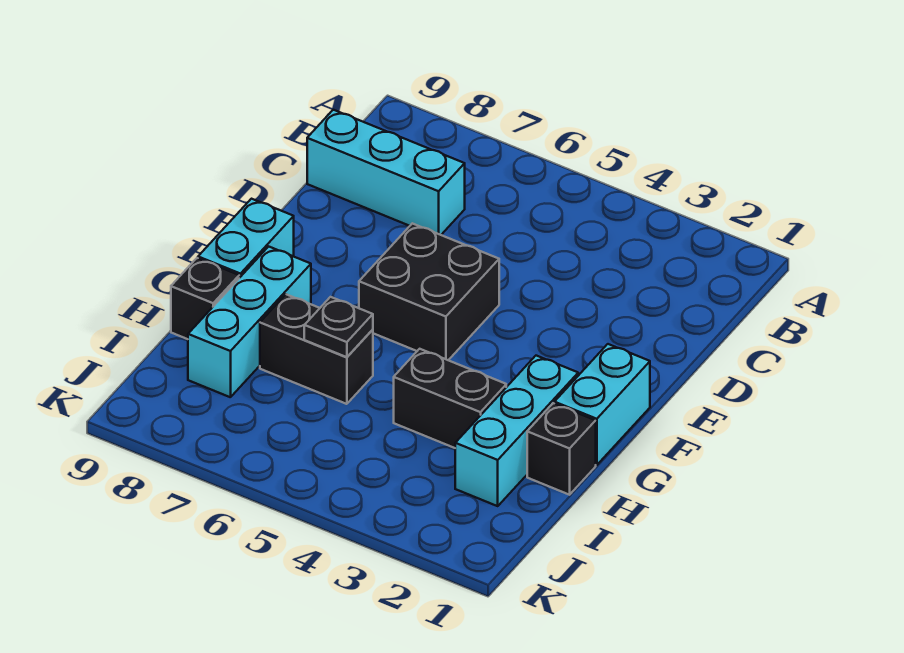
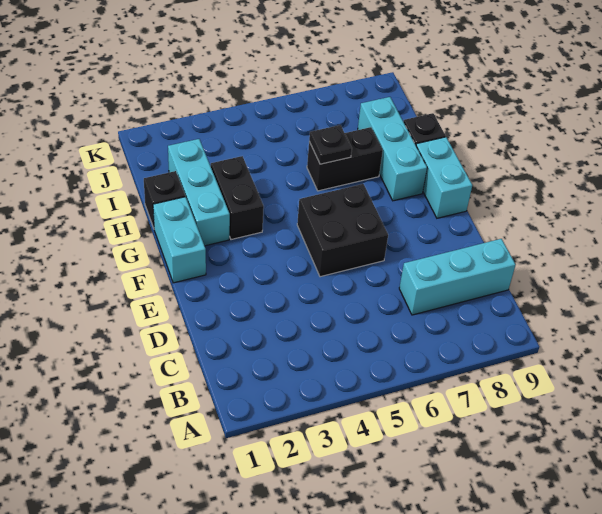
black brick H3:H4 level 1 -> black brick G3:H3 level 1

